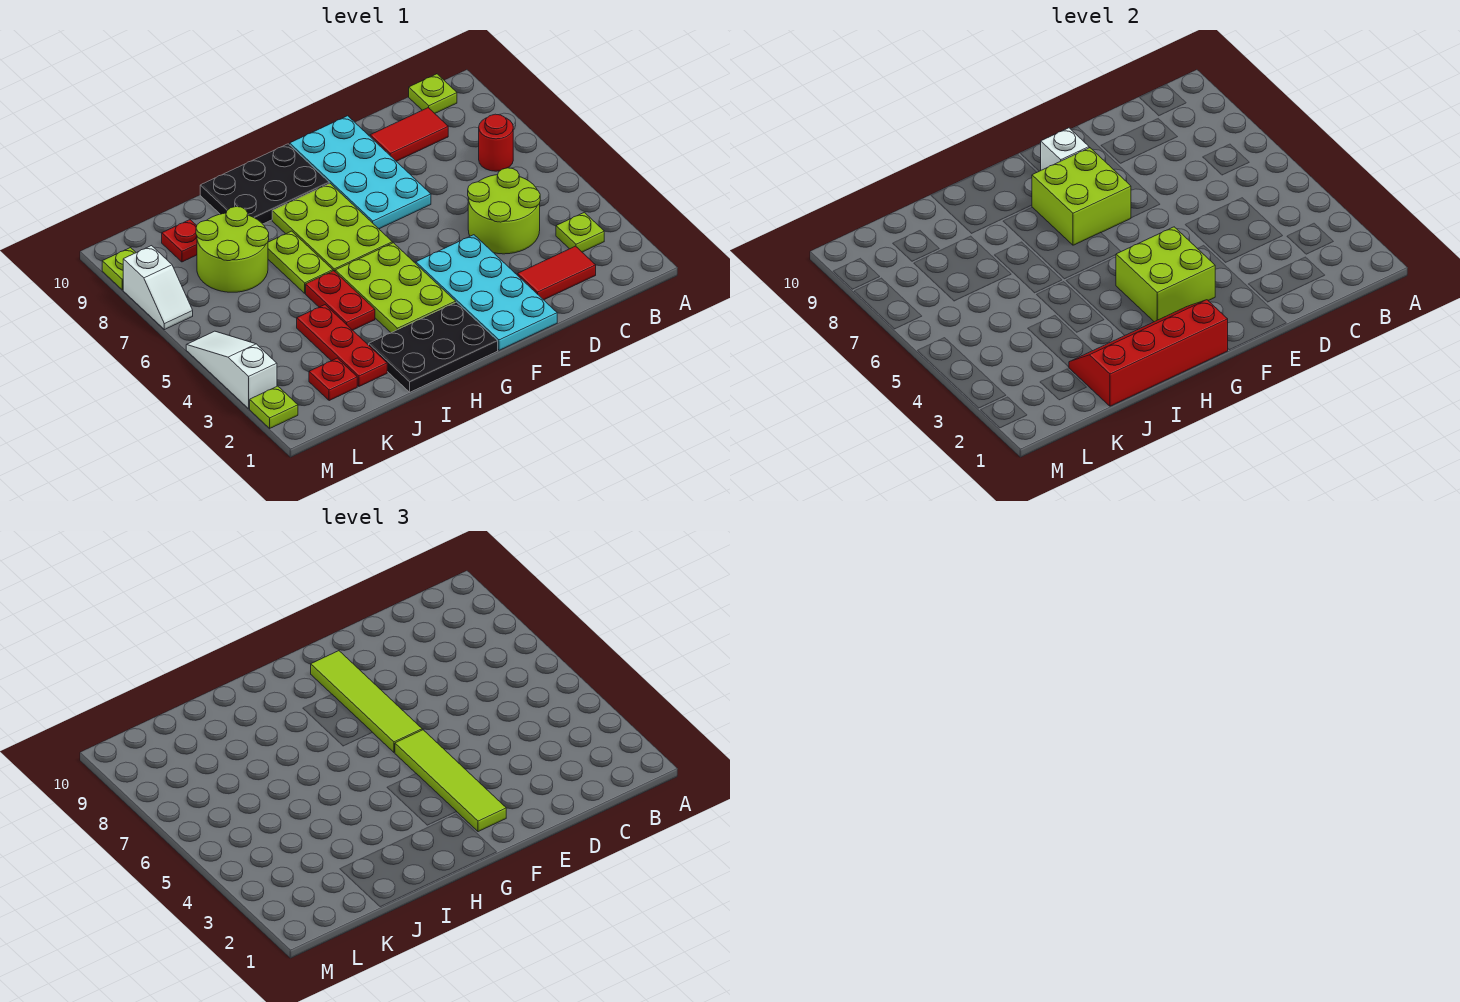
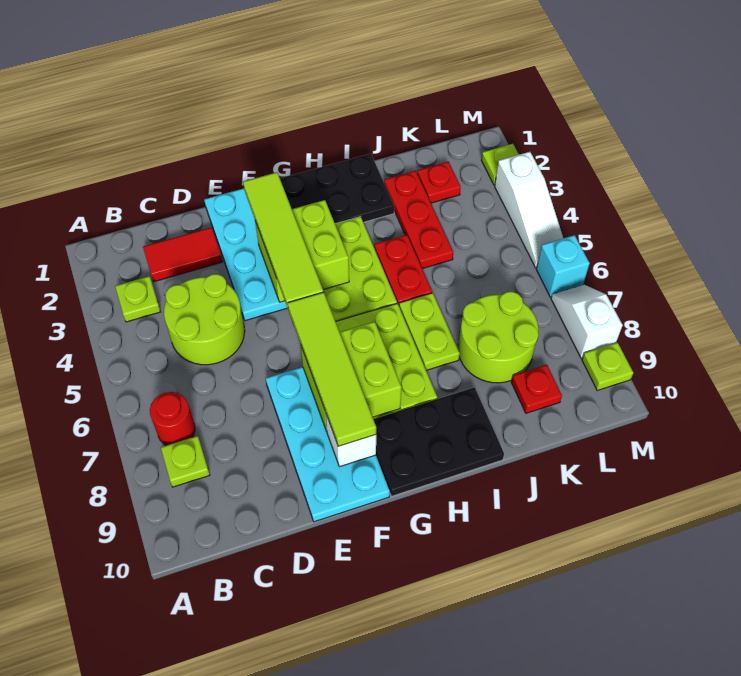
lime plate B10 level 1 -> lime plate B8 level 1
red tile C9:D9 level 1 -> none
red slope G1:J2 level 2 top 1 -> none
none -> cyan brick M6 level 1

